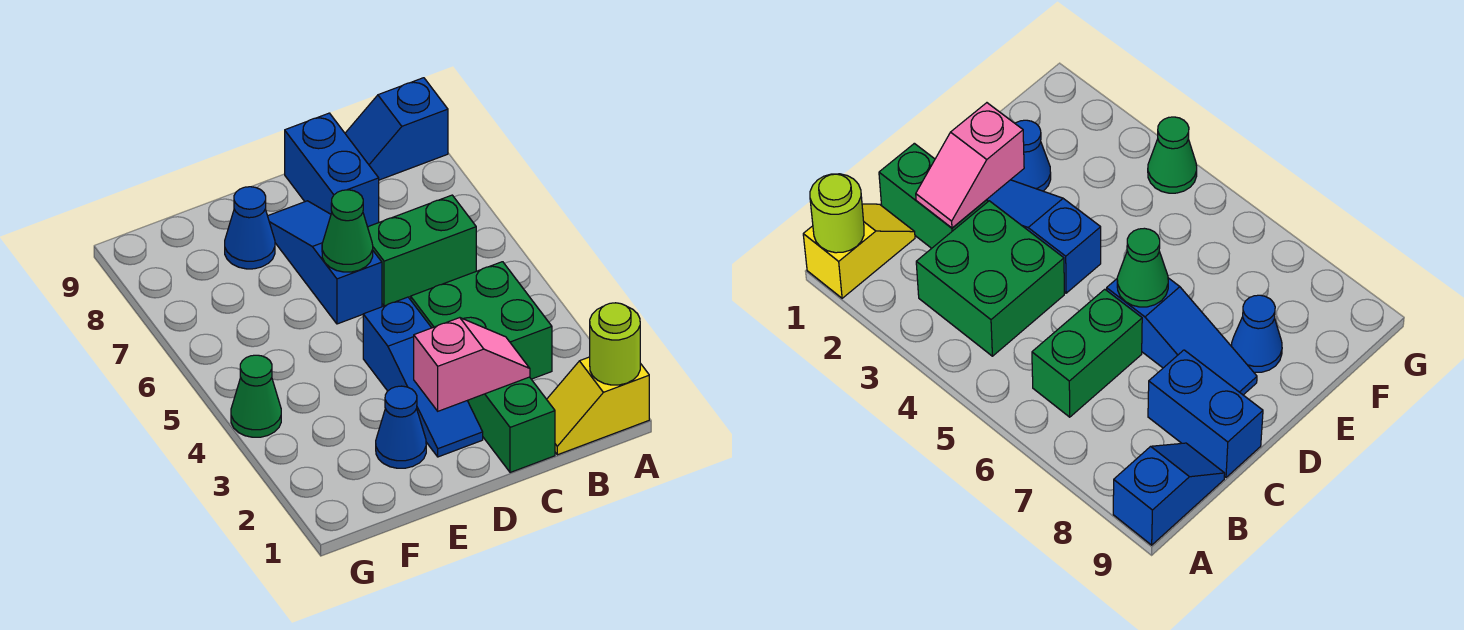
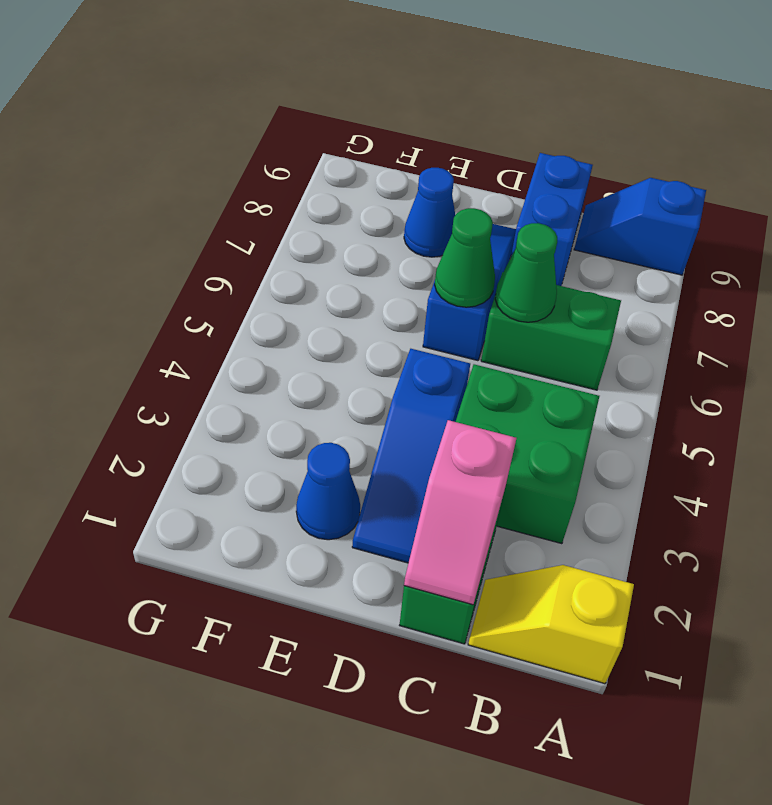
lime round brick A1 level 2 -> none
pink slope C2:D2 level 2 top D -> pink slope C1:C2 level 2 top 2
green cone G4 level 1 -> green cone C6 level 2

